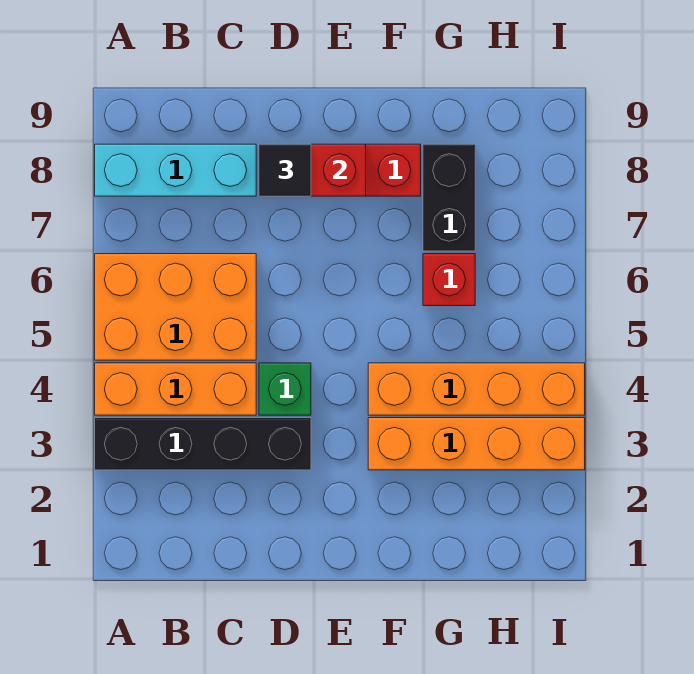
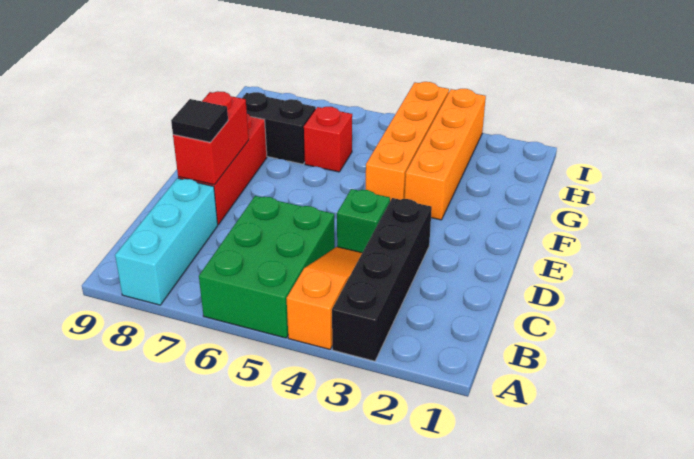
orange brick A4:C4 level 1 -> orange slope A4:C4 level 1 top A
orange brick A5:C6 level 1 -> green brick A5:C6 level 1

